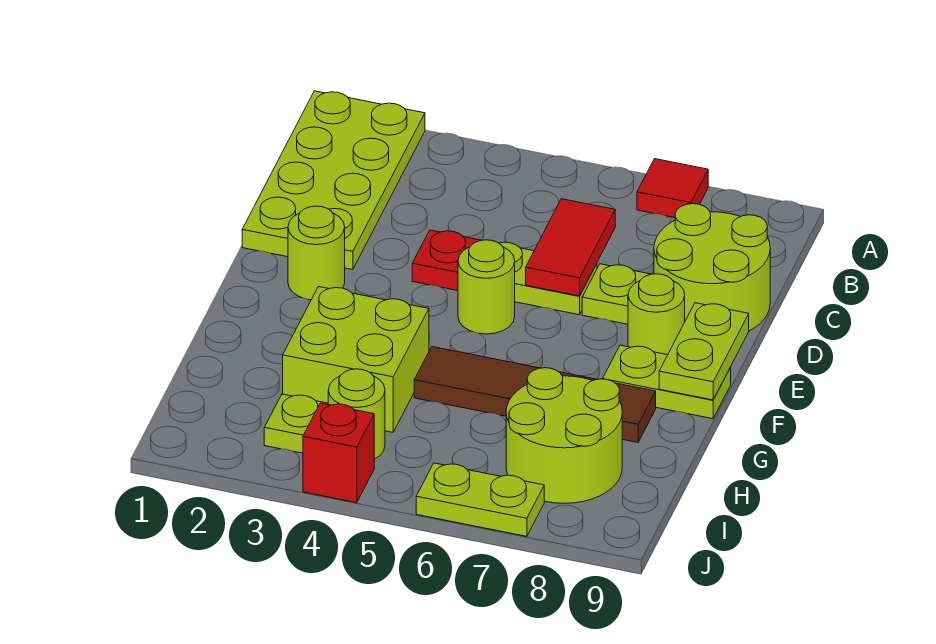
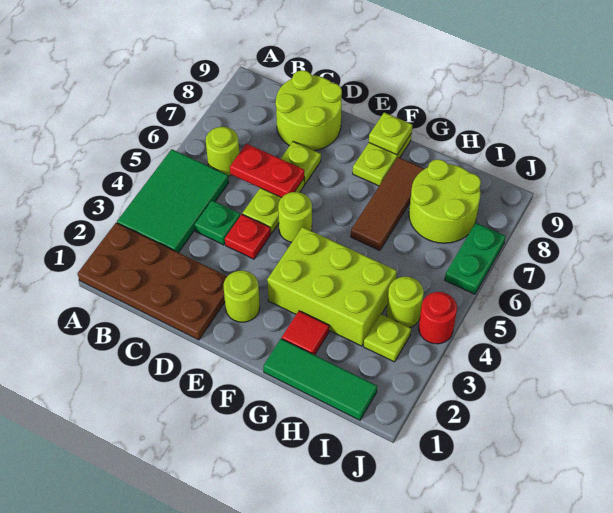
lime plate A1:D2 level 1 -> brown plate A1:D2 level 1
none -> green tile A3:B5 level 1
red tile A7 level 1 -> red tile G2 level 1
none -> green plate C4 level 1
red tile C6:D6 level 2 -> red plate C6:D6 level 2
lime round brick E8 level 1 -> lime round brick B6 level 1
lime plate E9:F9 level 2 -> lime plate F9 level 2
none -> green tile G1:I1 level 1
lime brick G3:H4 level 1 -> lime brick F3:H4 level 1
brown tile G5:G8 level 1 -> brown tile G6:G8 level 1
red brick J4 level 1 -> red round brick J4 level 1
lime plate J6:J7 level 1 -> green plate J6:J7 level 1

